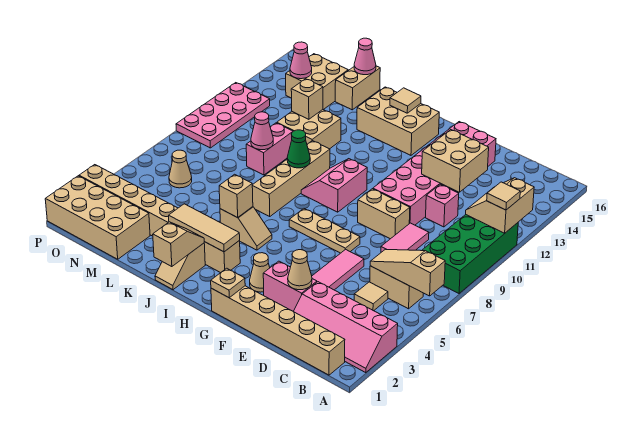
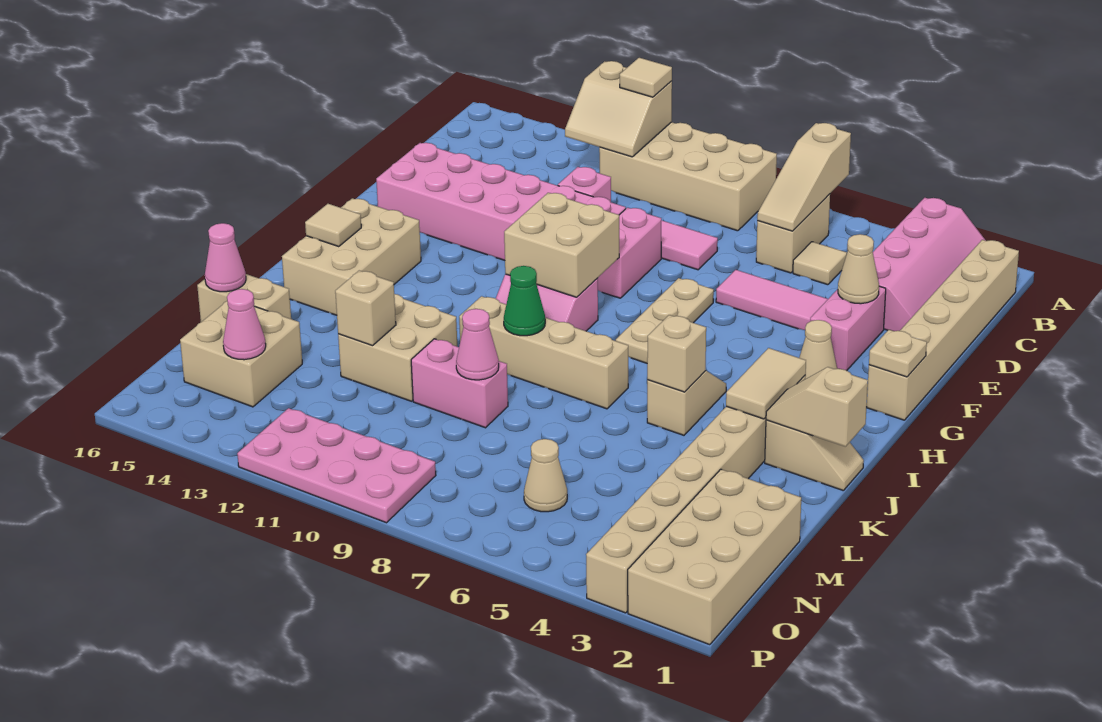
green brick A8:B11 level 1 -> tan brick A8:B11 level 1
tan brick D12:E13 level 2 -> tan brick G9:H10 level 2
tan brick E9:F9 level 1 -> pink brick E9:F9 level 1
tan tile I3:K3 level 2 -> tan tile I3:J3 level 2

